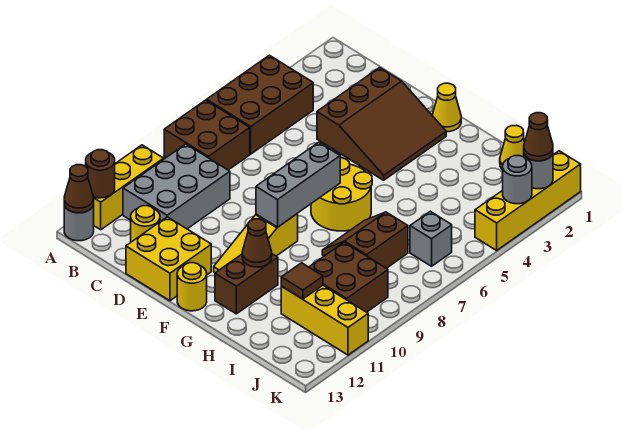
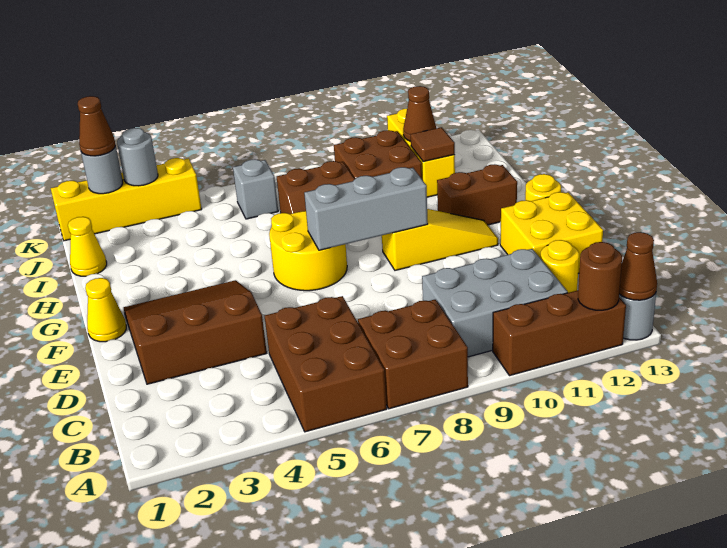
brown brick A4:B6 level 1 -> brown brick A5:C6 level 1
yellow brick A10:A12 level 1 -> brown brick A10:A12 level 1
brown cone G11 level 2 -> brown cone J11 level 2

